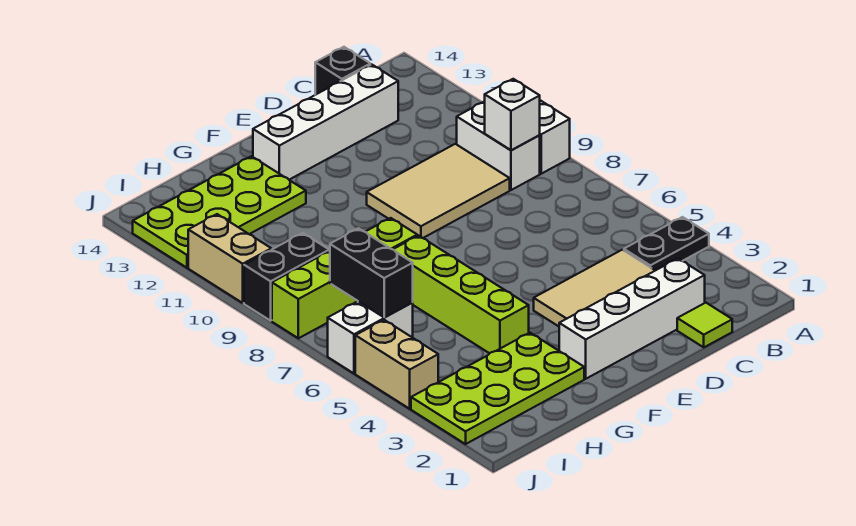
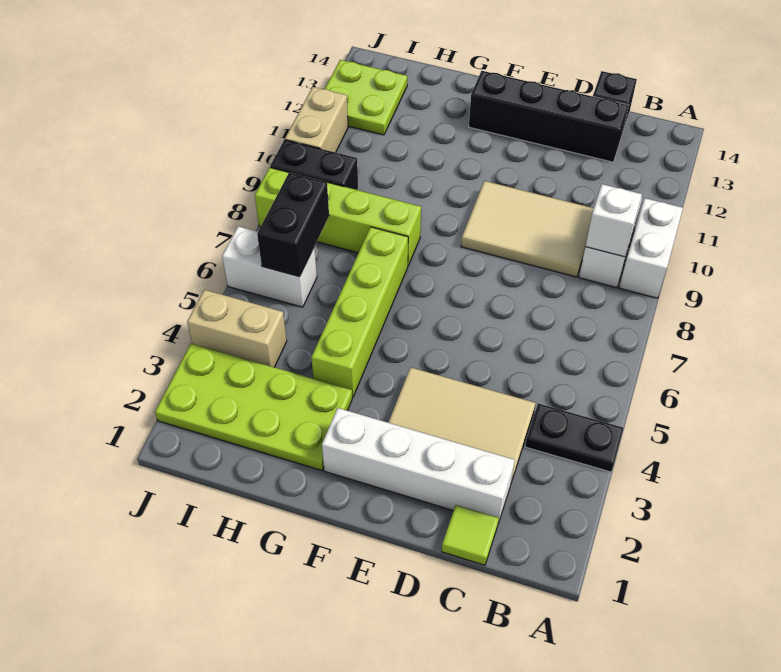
white brick C13:F13 level 1 -> black brick C13:F13 level 1
lime plate G12:J13 level 1 -> lime plate I12:J13 level 1
tan brick J4:J5 level 1 -> tan brick I4:J4 level 1

